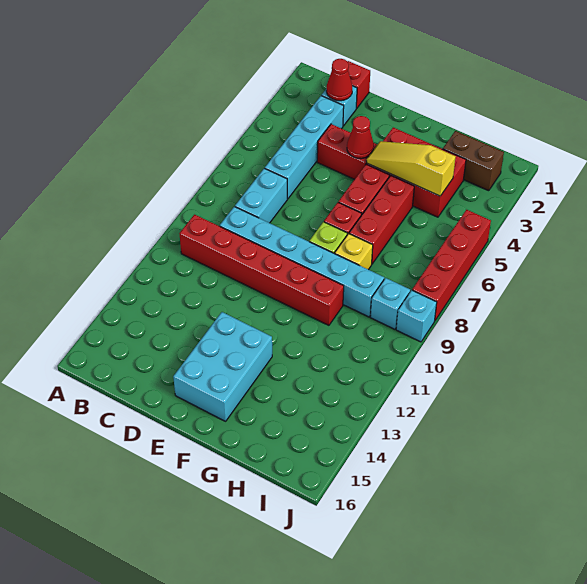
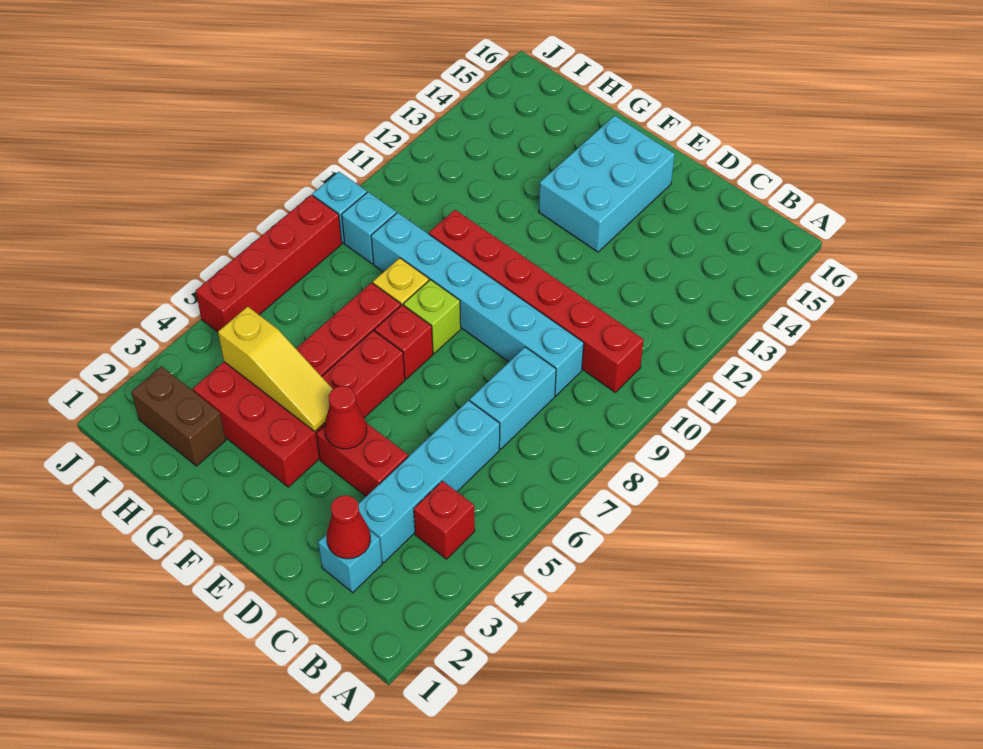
red brick C1 level 1 -> red brick B4 level 1

